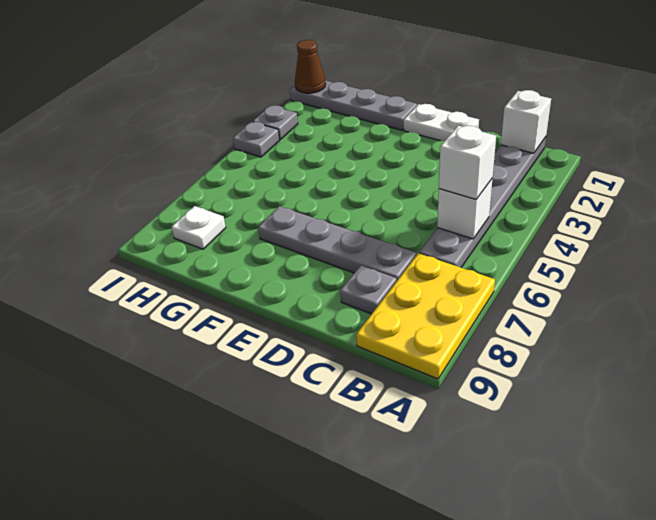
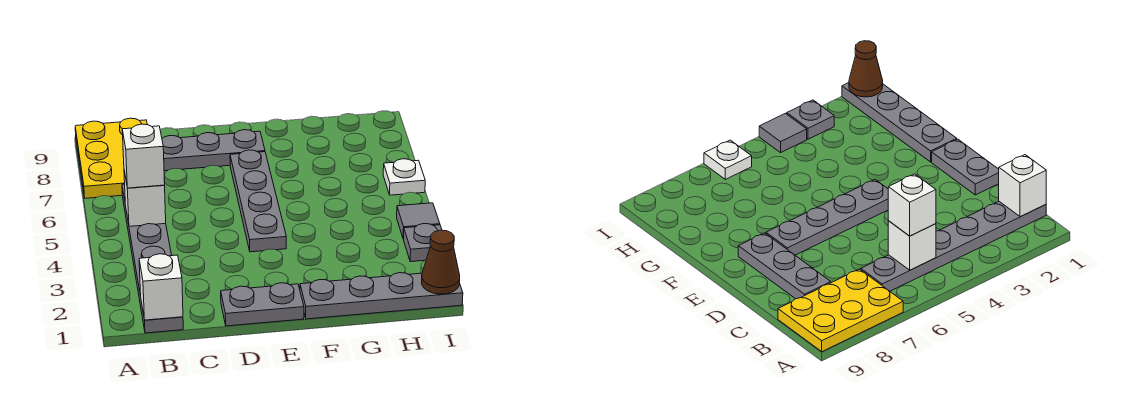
grey plate C7:F7 level 1 -> grey plate E4:E7 level 1
grey plate C8 level 1 -> grey plate C8:E8 level 1
white plate D1:E1 level 1 -> grey plate D1:E1 level 1
white plate H8 level 1 -> white plate I6 level 1
grey plate I4 level 1 -> grey tile I4 level 1

